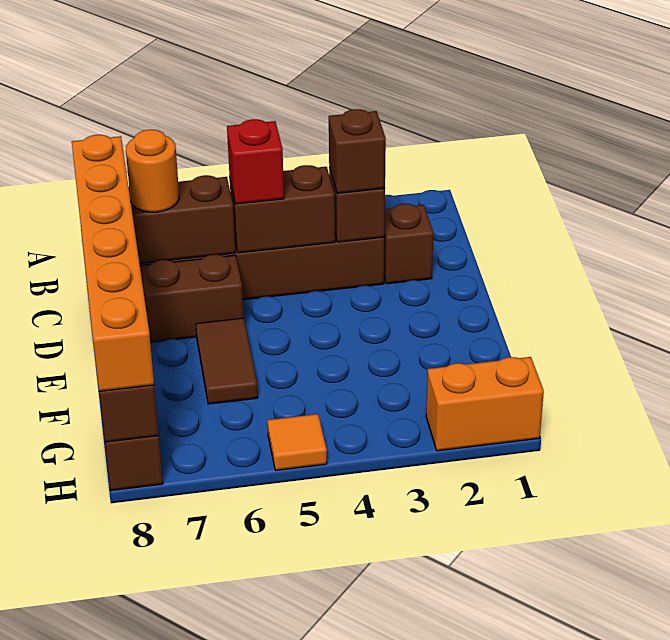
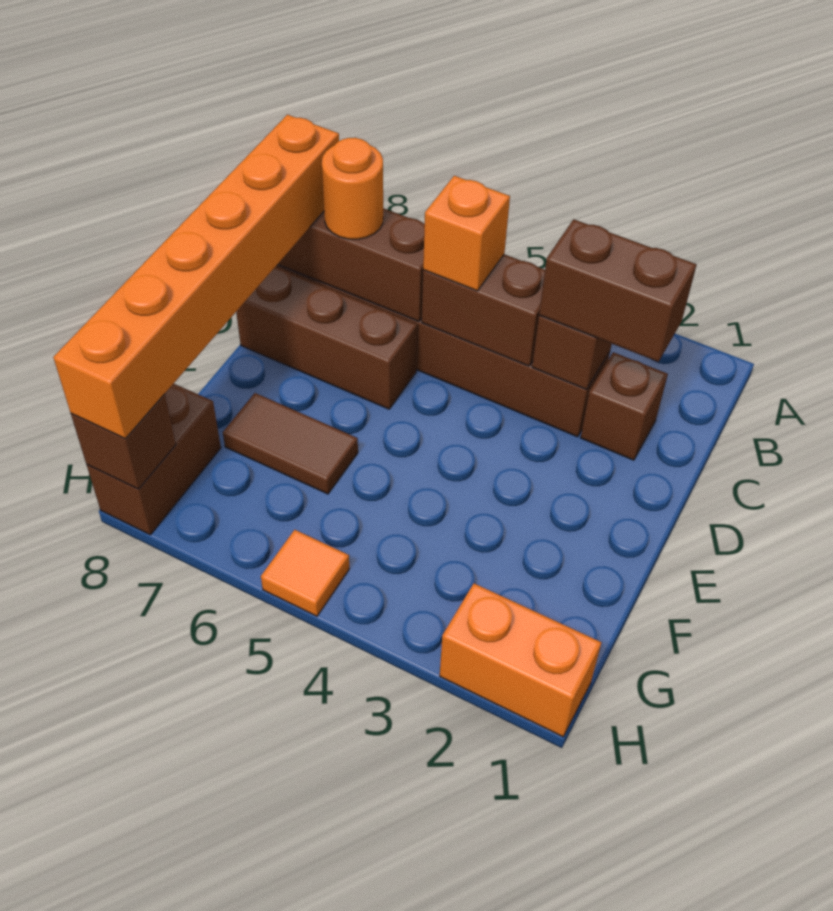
brown brick C3 level 3 -> brown brick C2:C3 level 3
red brick C5 level 3 -> orange brick C5 level 3
brown tile E6:F6 level 1 -> brown tile F6:F7 level 1

